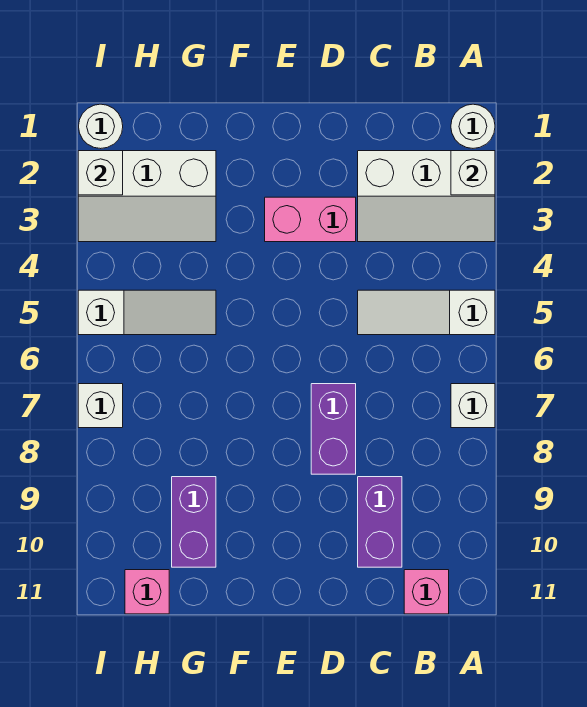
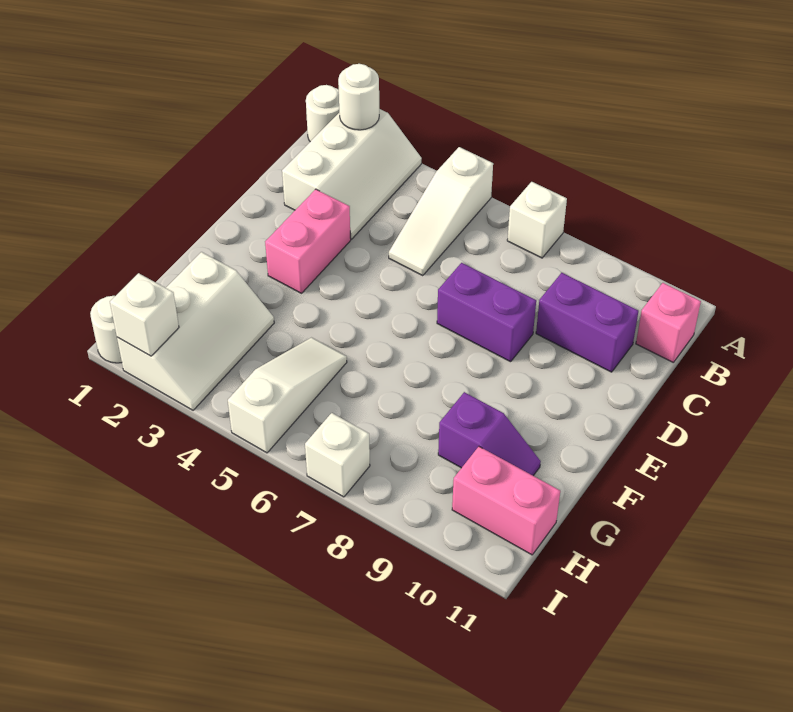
white brick A2 level 2 -> white round brick A2 level 2
purple brick G9:G10 level 1 -> purple slope G9:G10 level 1 top 9
pink brick H11 level 1 -> pink brick H10:H11 level 1

